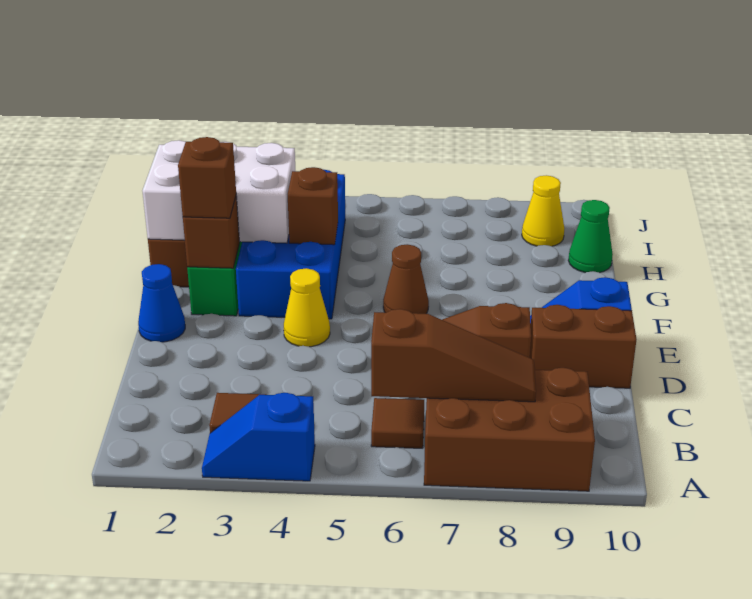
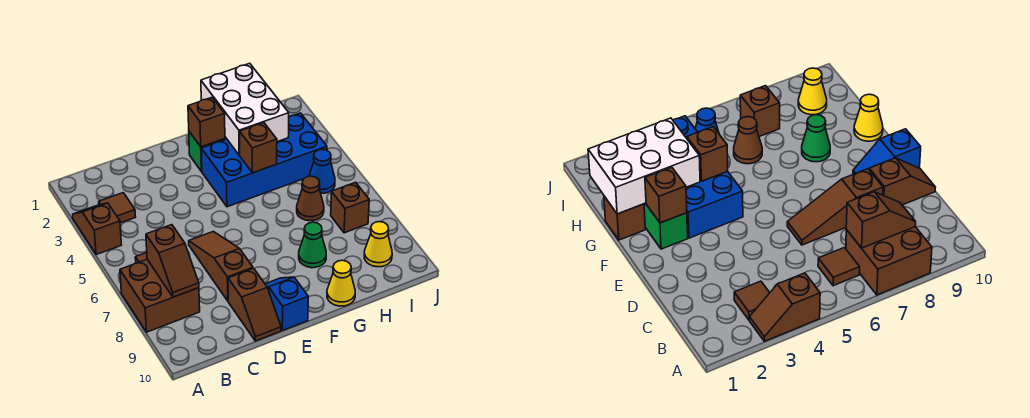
blue slope A3:A4 level 1 top 4 -> brown slope A3:A4 level 1 top 4
brown brick A7:B9 level 1 -> brown brick A7:B8 level 1
brown slope B6:B8 level 2 top 6 -> brown slope B7:B8 level 2 top 7
brown brick D9:D10 level 1 -> brown slope D9:D10 level 1 top 9
blue cone E1 level 1 -> blue cone I5 level 1
yellow cone E4 level 1 -> yellow cone G10 level 1
brown brick F2 level 3 -> brown brick I7 level 1
brown cone F6 level 1 -> brown cone H6 level 1
green cone H10 level 1 -> green cone G8 level 1

